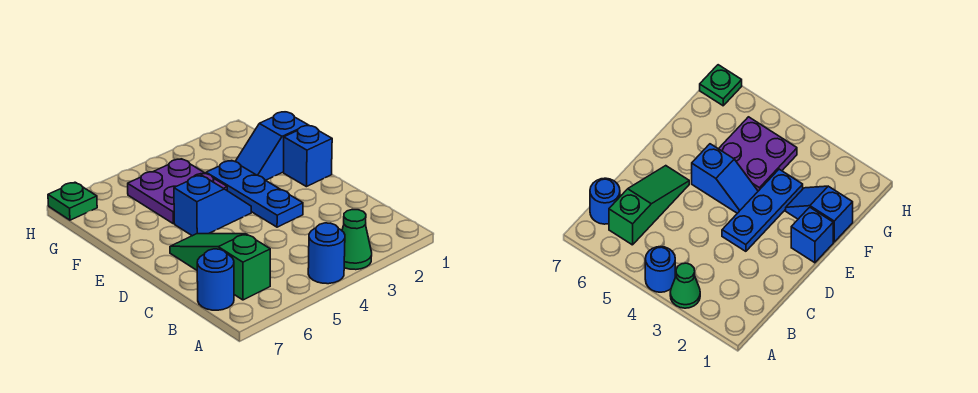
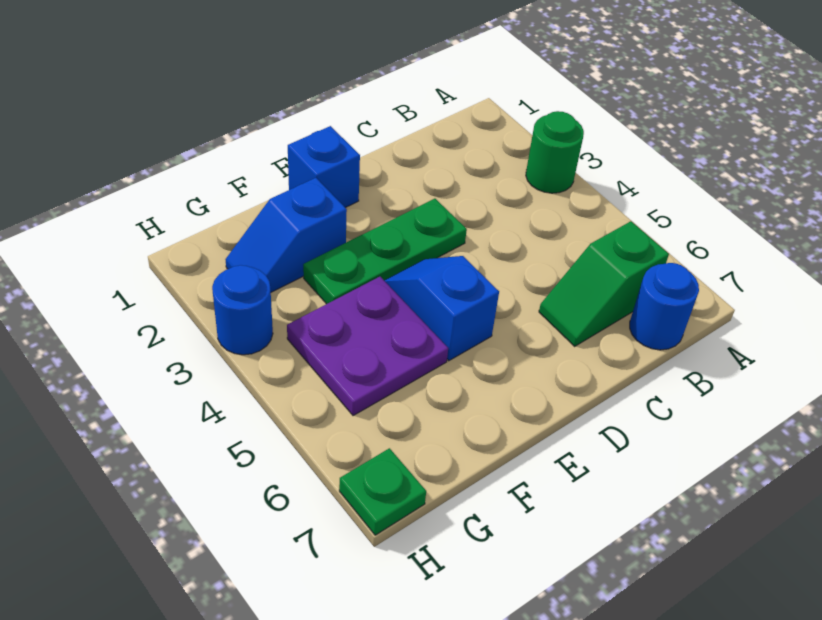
green cone A3 level 1 -> green round brick A3 level 1
blue round brick A4 level 1 -> blue round brick H3 level 1
green slope B6:D6 level 1 top B -> green slope B6:C6 level 1 top B
blue plate D3:F3 level 1 -> green plate D3:F3 level 1
blue slope F1:F2 level 1 top 1 -> blue slope F2:G2 level 1 top F

